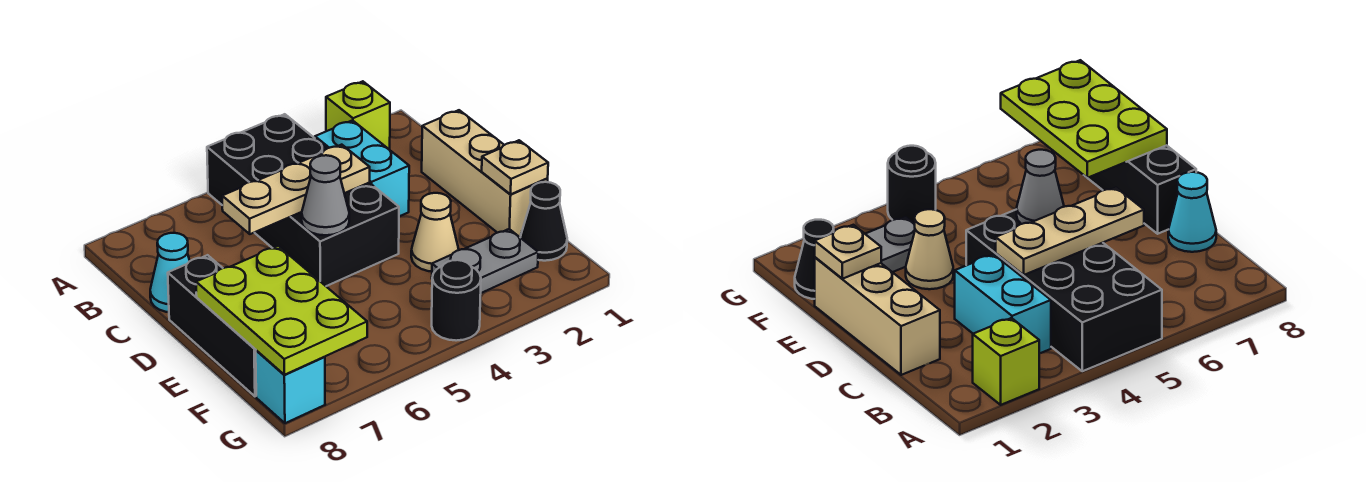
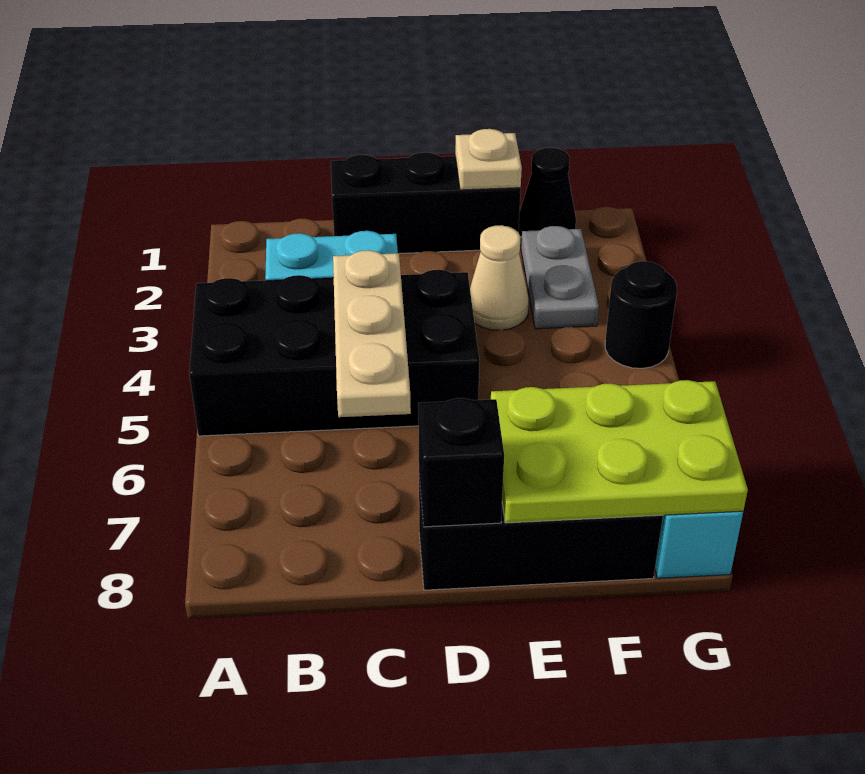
lime brick A2 level 1 -> none
tan brick C1:E1 level 1 -> black brick C1:E1 level 1
cyan cone C8 level 1 -> none
grey cone D5 level 2 -> none
none -> black brick D8 level 2

